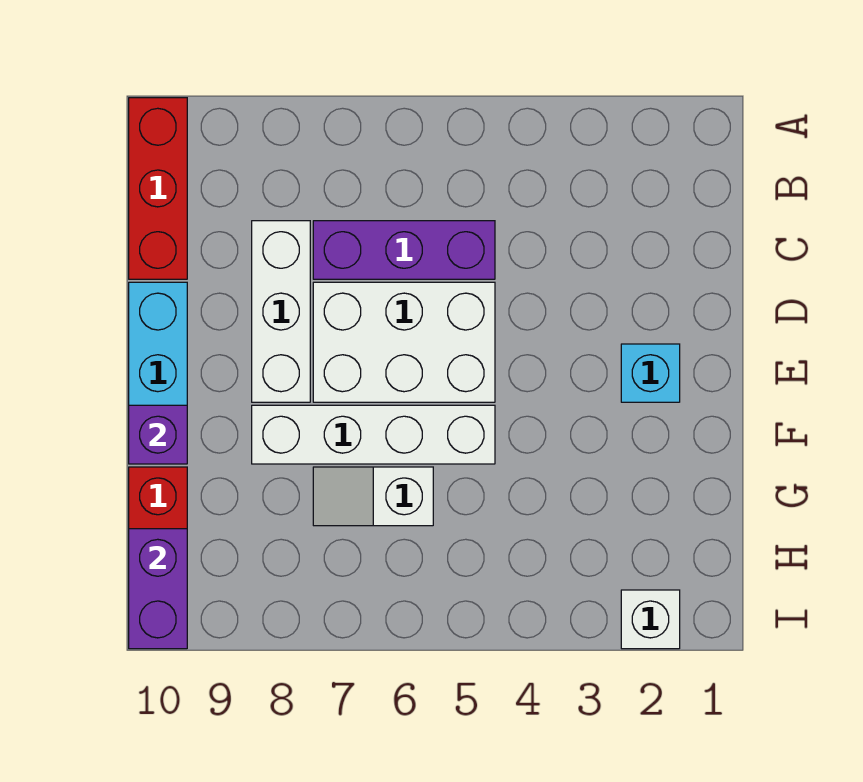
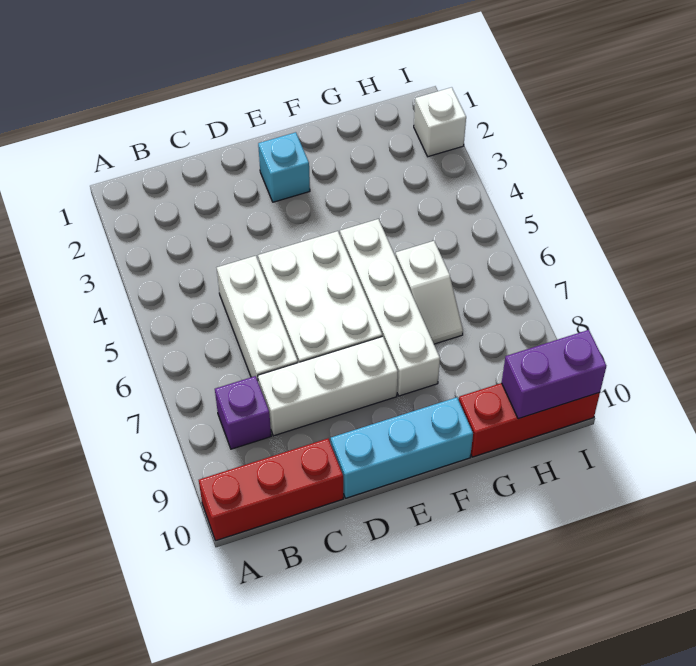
purple brick C5:C7 level 1 -> white brick C5:C7 level 1
purple brick F10 level 2 -> purple brick B8 level 1

